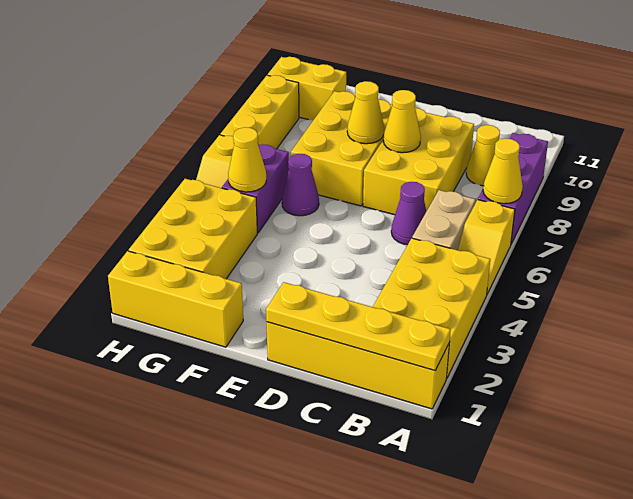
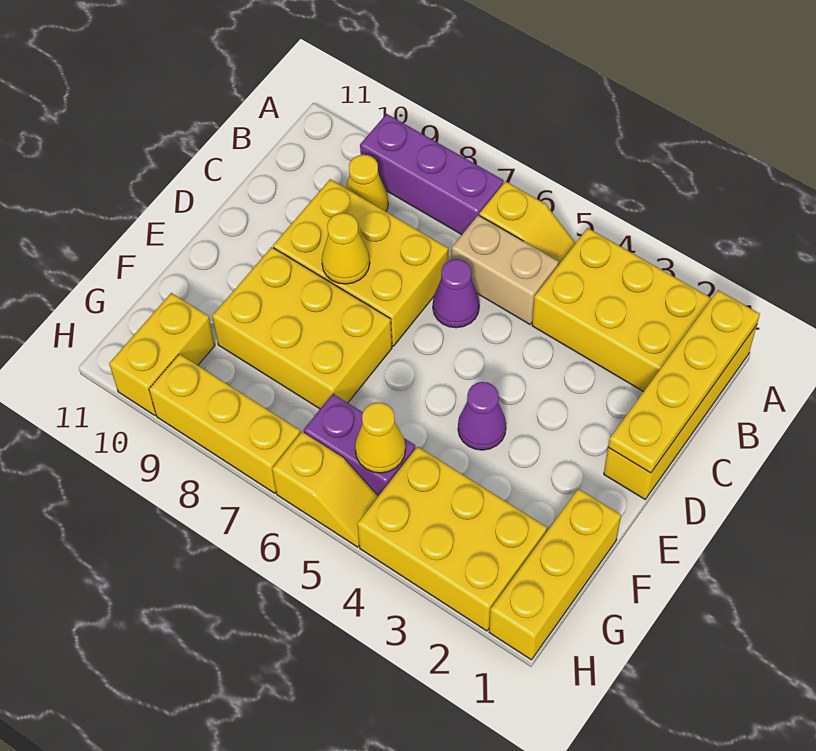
yellow cone A7 level 2 -> none
yellow cone E8 level 2 -> none
purple cone F6 level 1 -> purple cone E4 level 1

